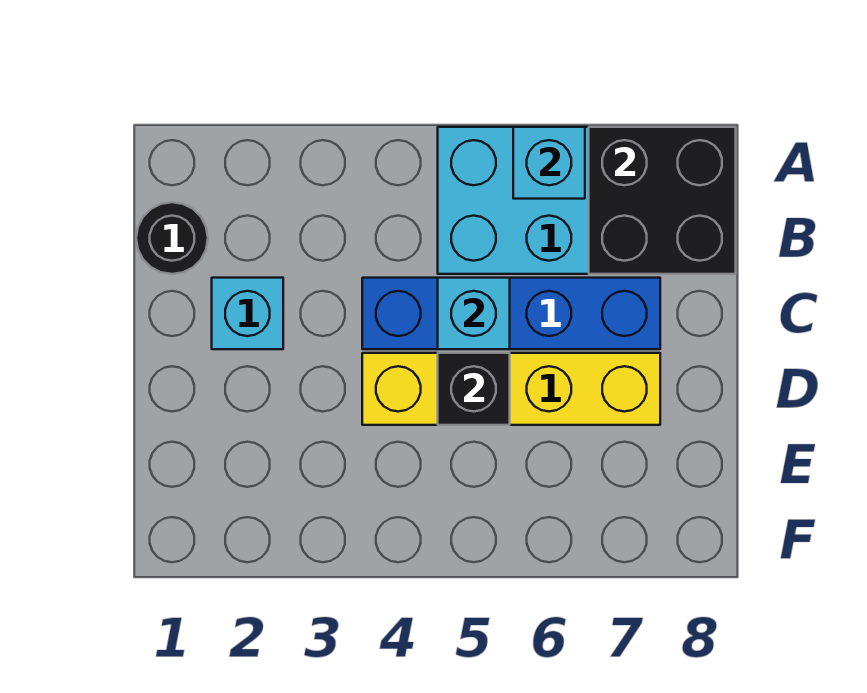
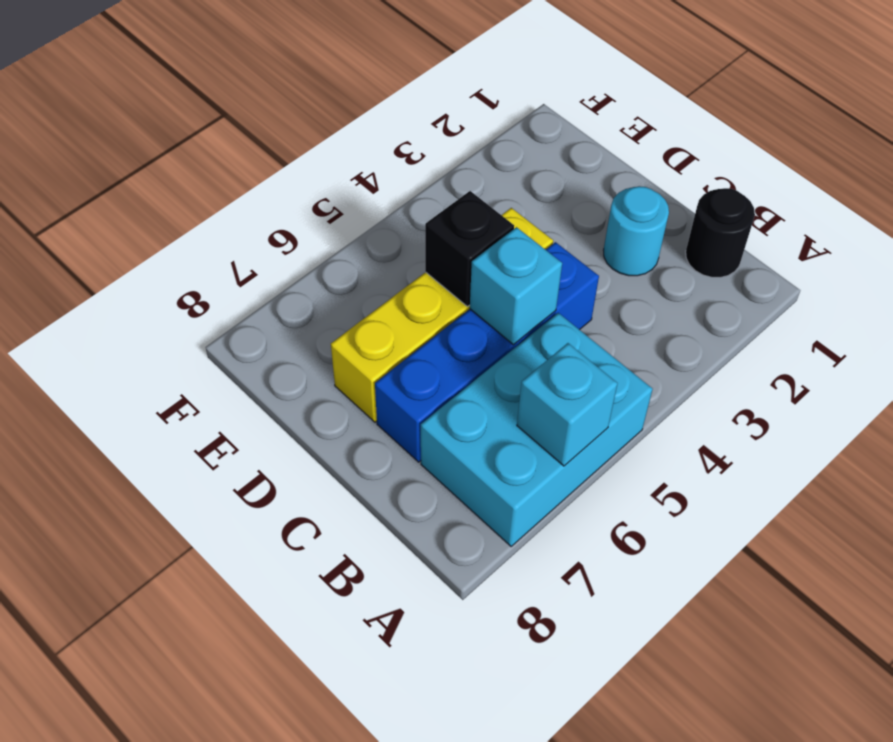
black brick A7:B8 level 2 -> none
cyan brick C2 level 1 -> cyan round brick C2 level 1

